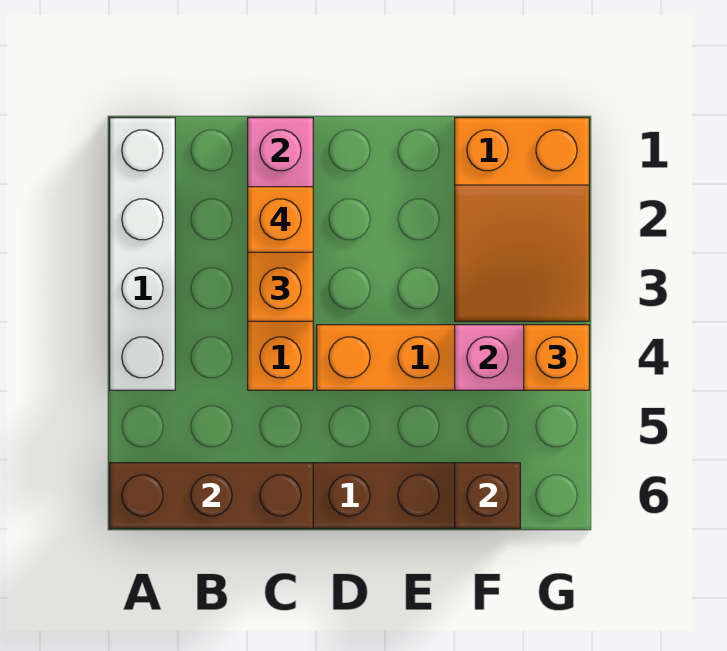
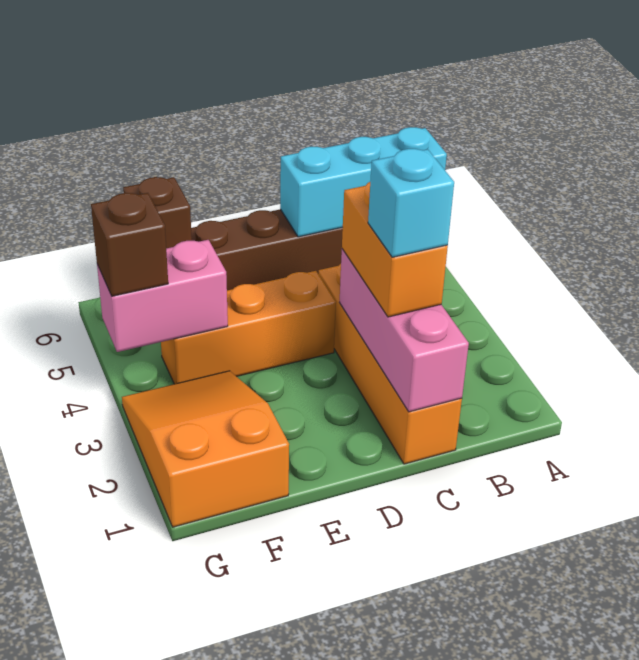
white brick A1:A4 level 1 -> none
brown brick A6:C6 level 2 -> cyan brick A6:C6 level 2
orange brick C2 level 4 -> cyan brick C2 level 4
orange brick G4 level 3 -> brown brick G4 level 3

